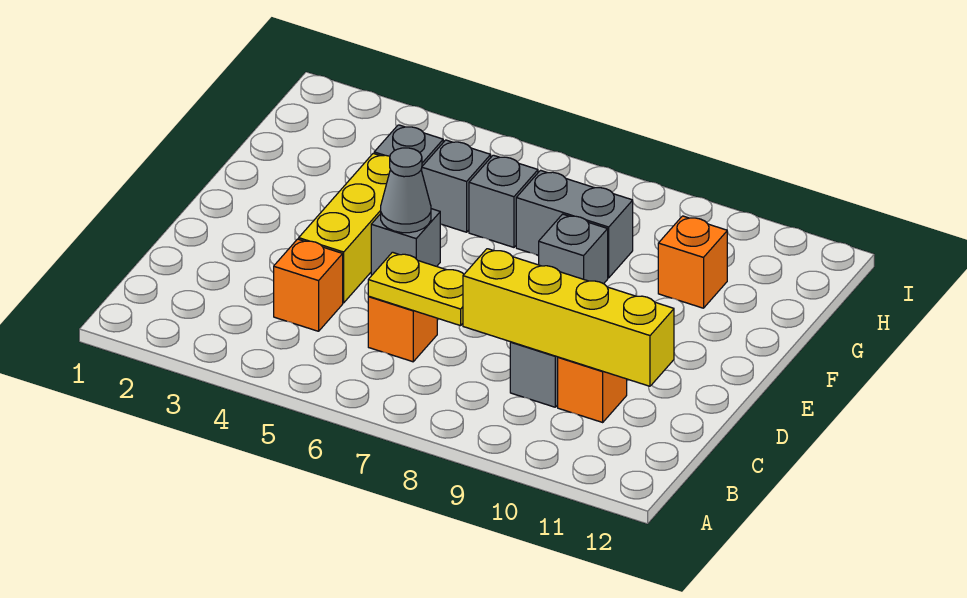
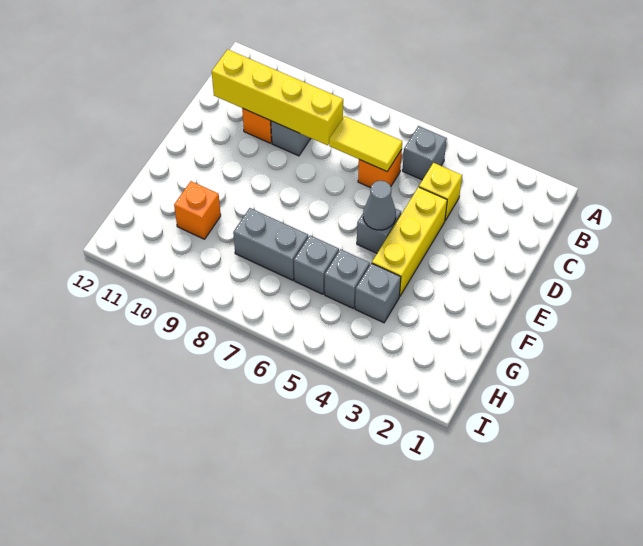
orange brick C4 level 1 -> yellow brick C4 level 1
yellow plate C6:C7 level 2 -> yellow tile C6:C7 level 2
grey brick F8 level 1 -> grey brick B5 level 1

